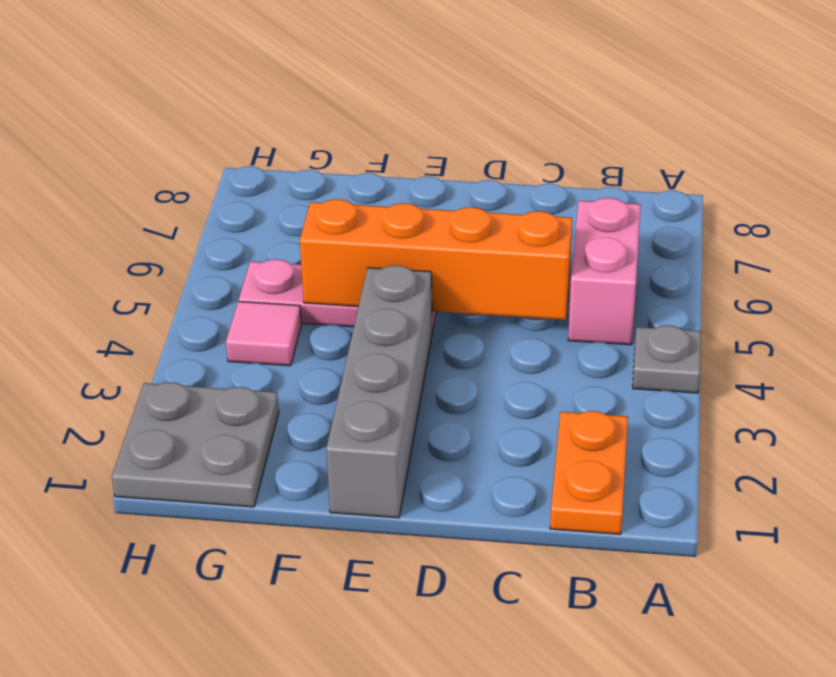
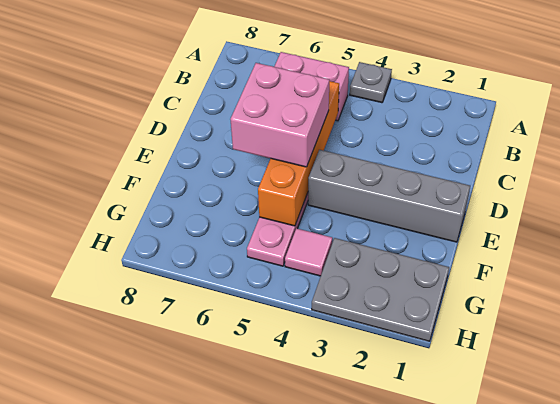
orange plate B1:B2 level 1 -> none
none -> pink brick D5:E6 level 3
grey plate G1:H2 level 1 -> grey plate G1:H3 level 1

